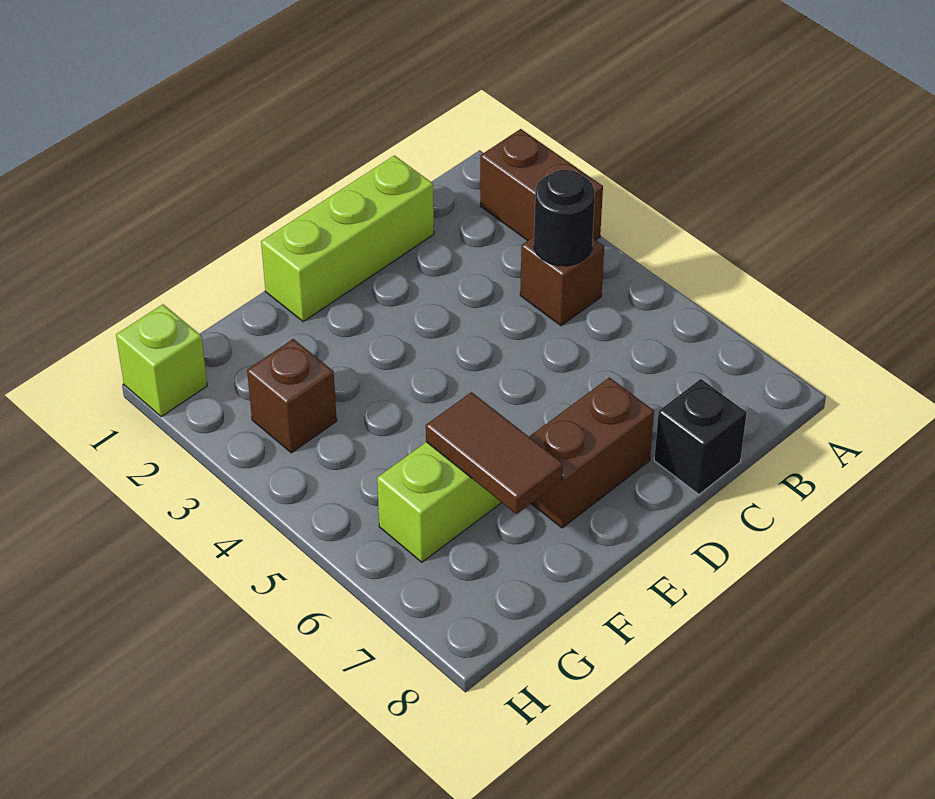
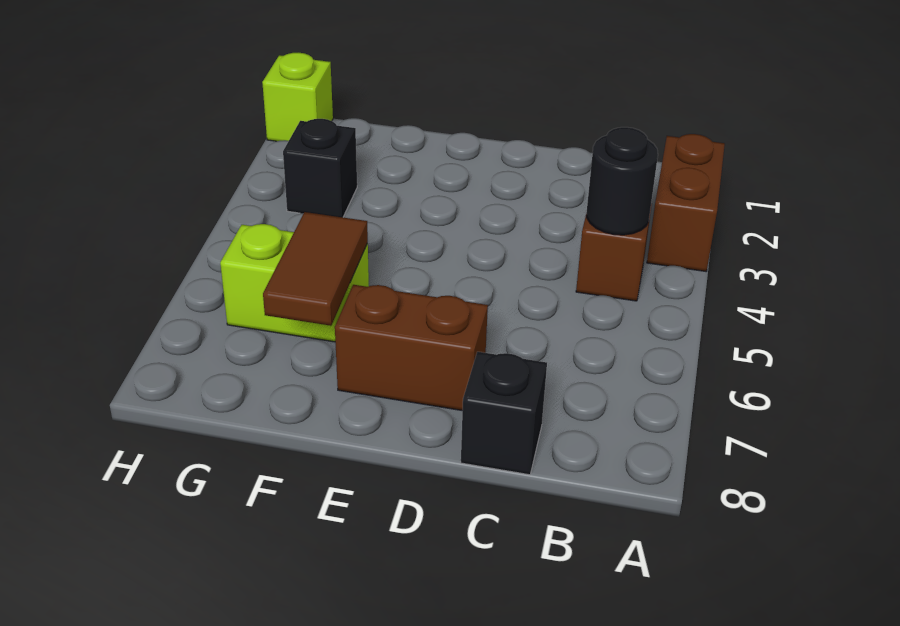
lime brick C1:E1 level 1 -> none
brown brick G3 level 1 -> black brick G3 level 1

